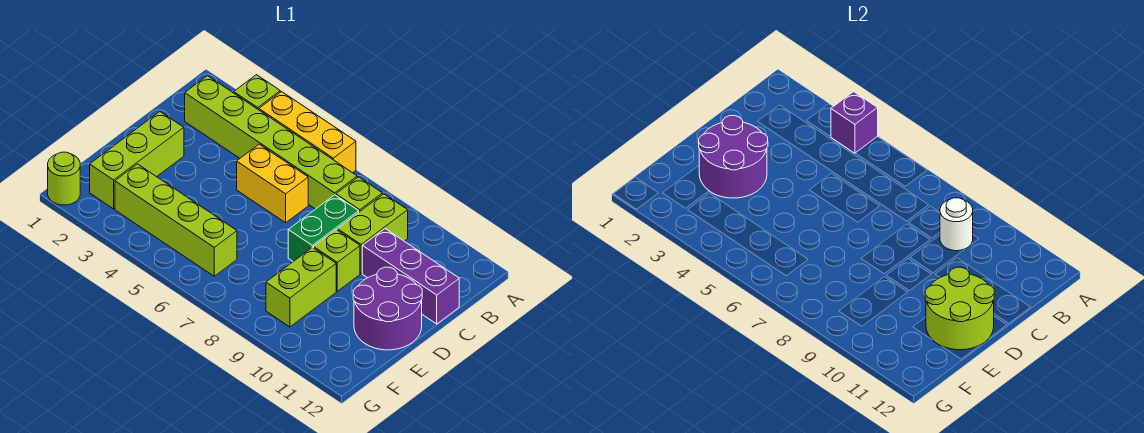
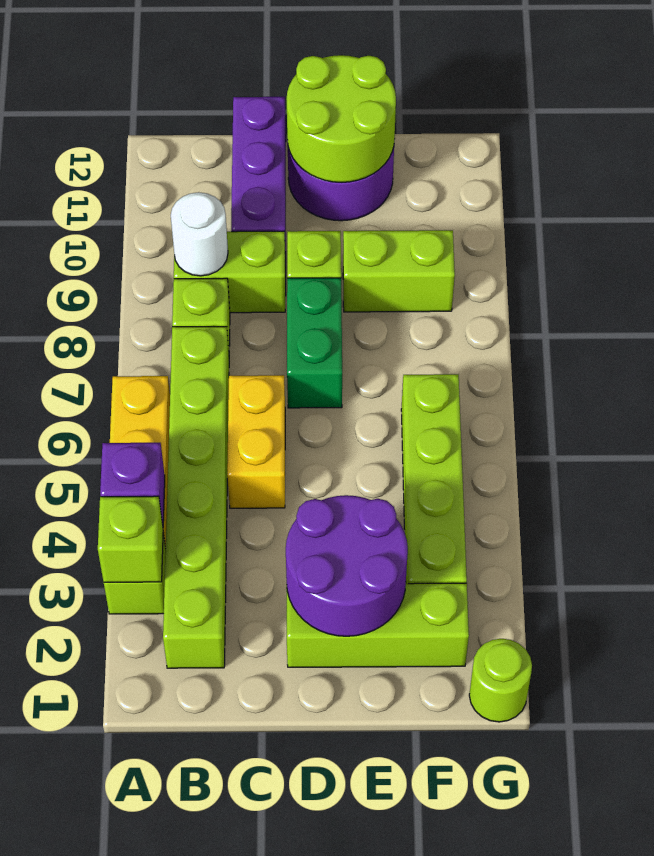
none -> lime brick A3 level 2
green brick C8:D8 level 1 -> green brick D7:D8 level 1

